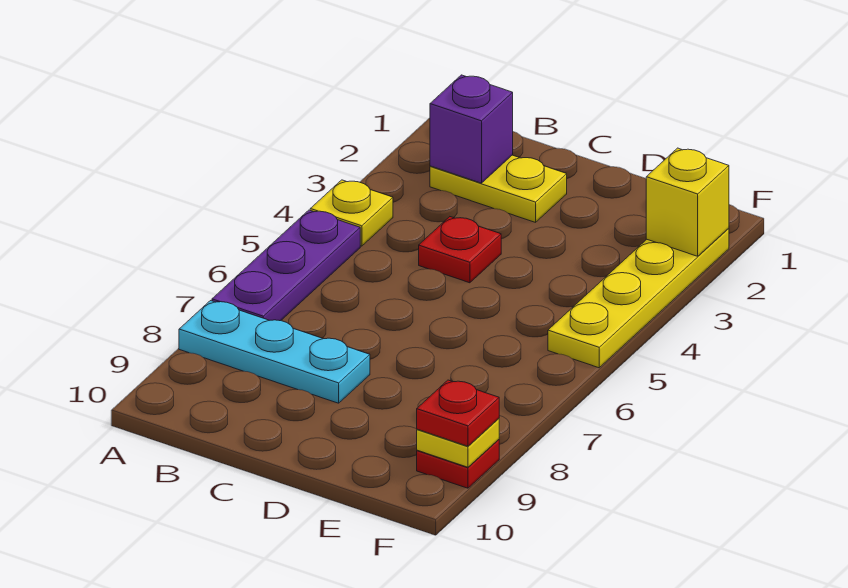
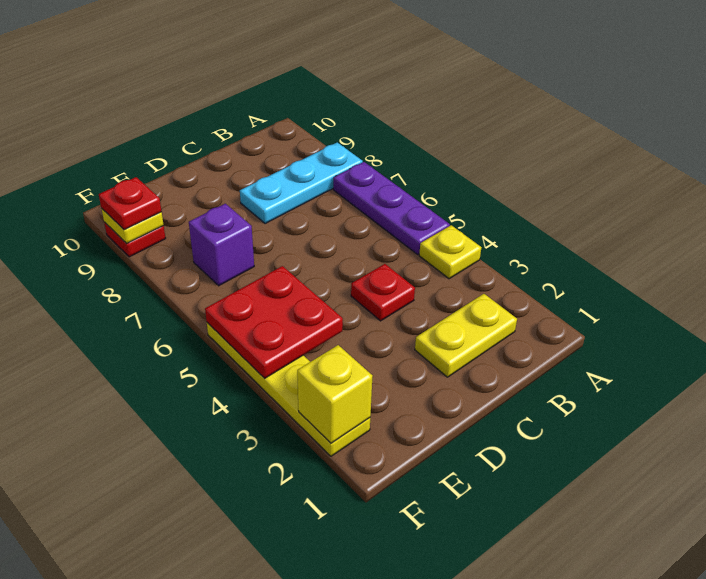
purple brick B2 level 2 -> purple brick E7 level 1
none -> red plate E4:F5 level 2

